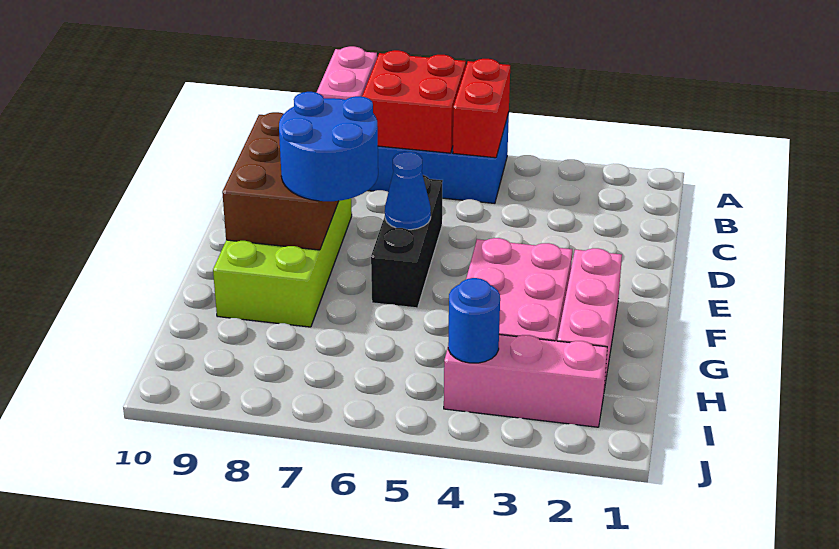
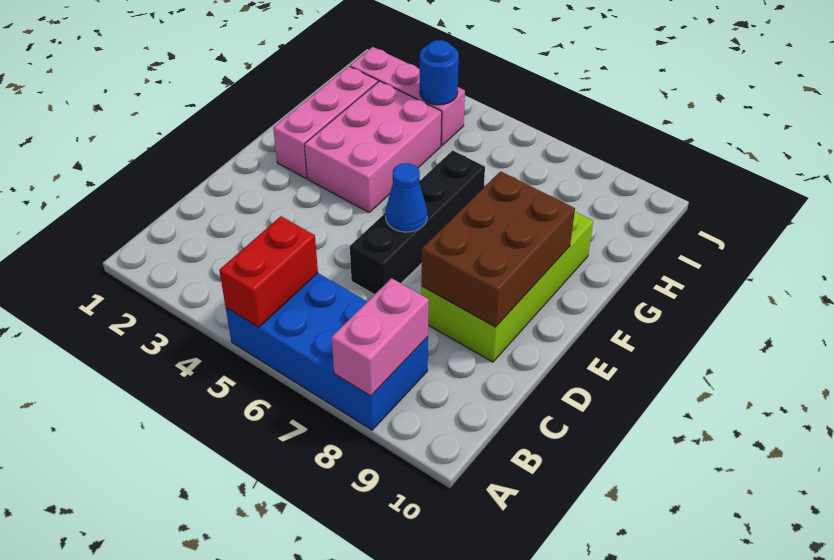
red brick A6:B7 level 2 -> none
black brick D6:F6 level 1 -> black brick D6:G6 level 1
blue round brick E7:F8 level 3 -> none

